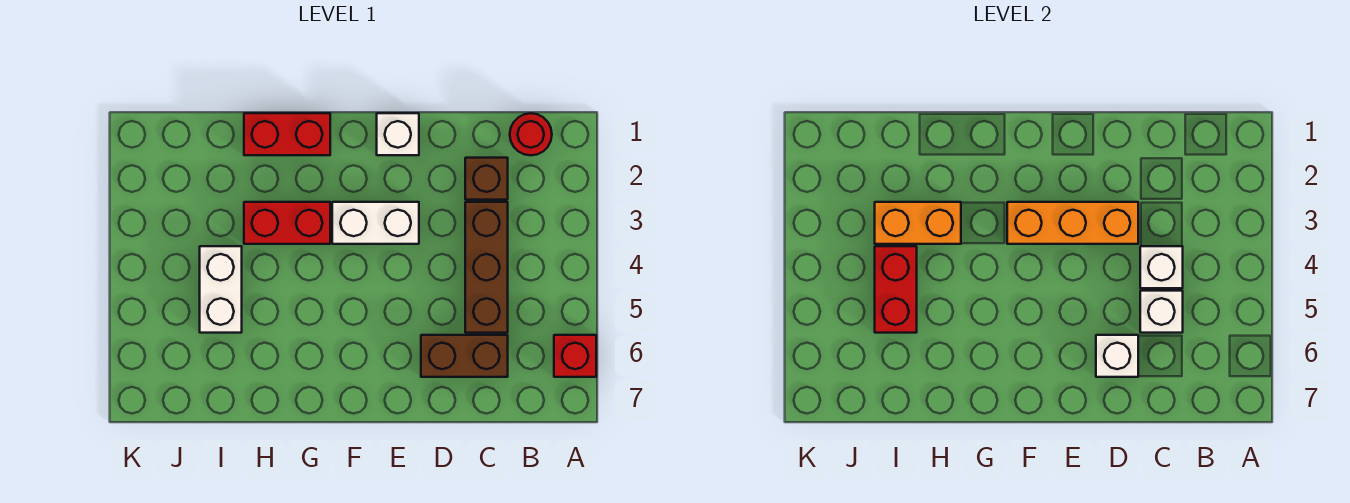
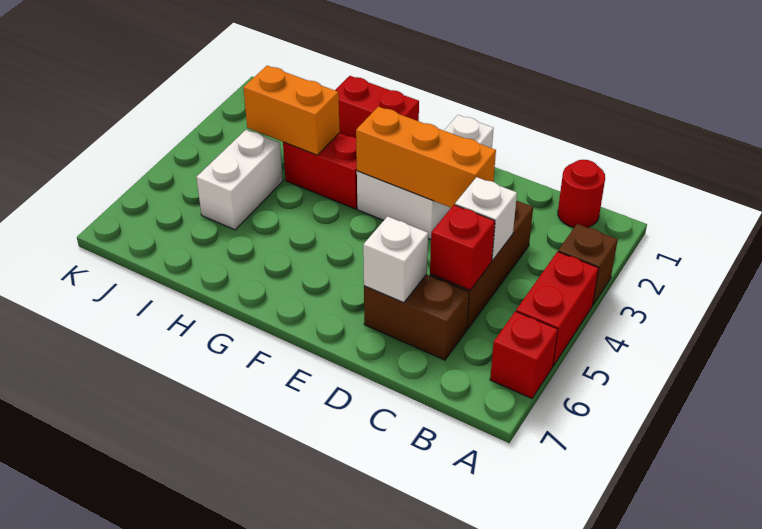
brown brick C2 level 1 -> brown brick A3 level 1
white brick C5 level 2 -> red brick C5 level 2
red brick I4:I5 level 2 -> red brick A4:A5 level 1

